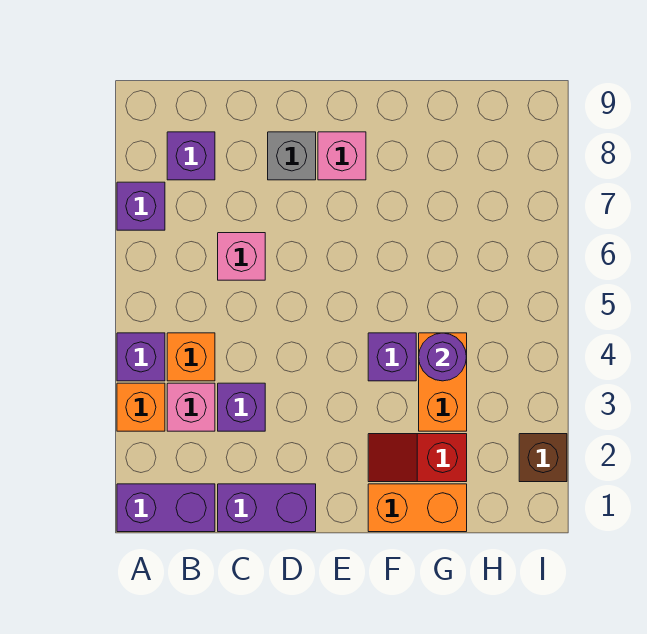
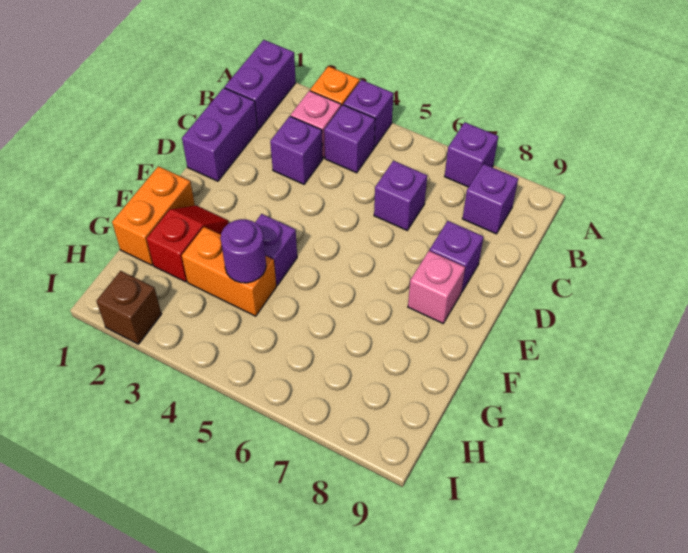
orange brick B4 level 1 -> purple brick B4 level 1
pink brick C6 level 1 -> purple brick C6 level 1
grey brick D8 level 1 -> purple brick D8 level 1

